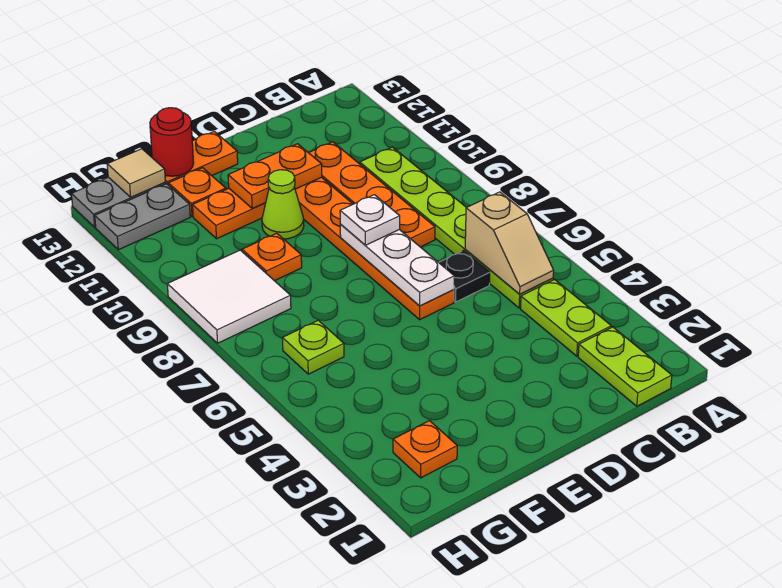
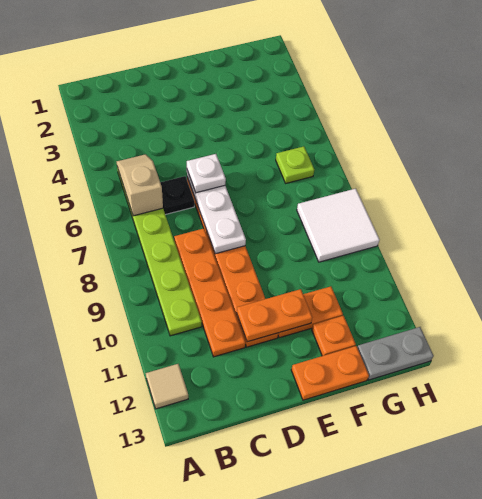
lime plate B1:B2 level 1 -> none
lime plate B3:B4 level 1 -> none
white plate D8 level 3 -> white plate D6 level 3
lime cone E10 level 1 -> none
orange plate F9 level 1 -> none
red round brick F13 level 2 -> none
orange plate G2 level 1 -> none
grey plate G12:H12 level 1 -> none
tan tile G13 level 2 -> tan tile A12 level 1

